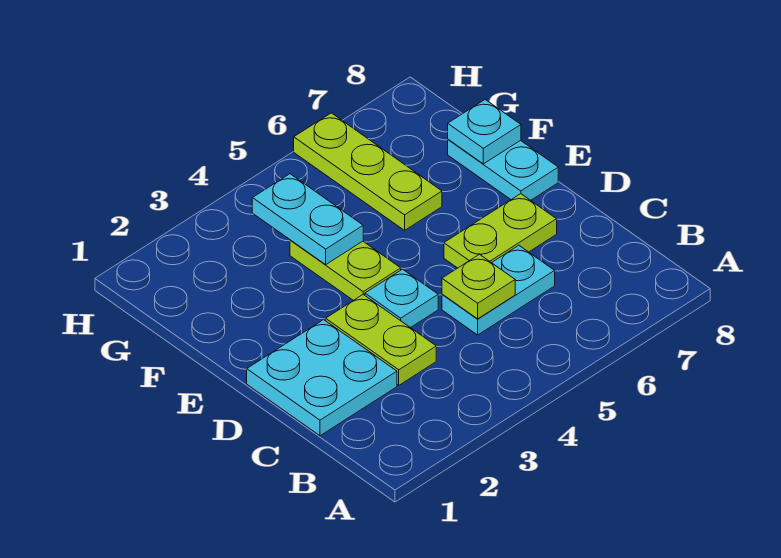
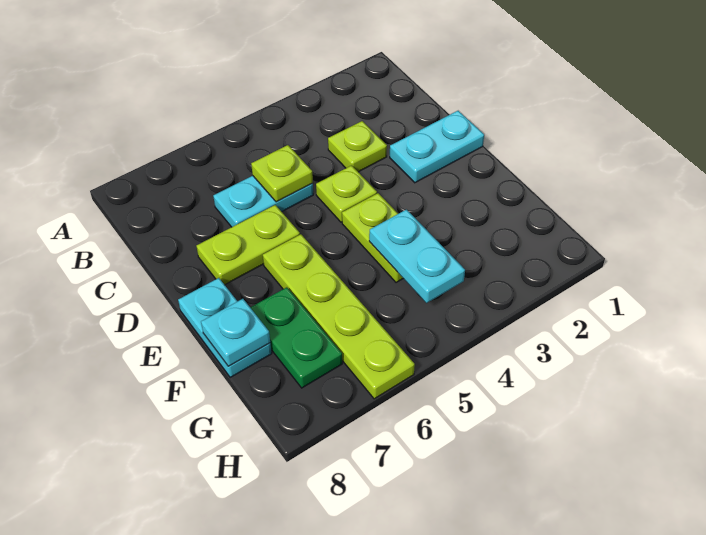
cyan plate C1:D2 level 1 -> cyan plate D1:D2 level 1
lime plate C3:D3 level 1 -> lime plate C3 level 1
cyan plate D4 level 1 -> lime plate D4 level 1
lime plate F6:H6 level 1 -> lime plate E6:H6 level 1
none -> green plate F7:G7 level 1

